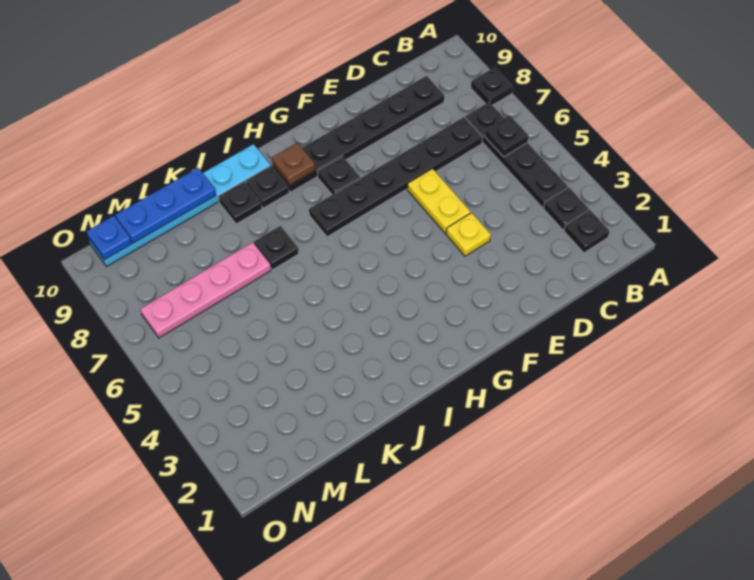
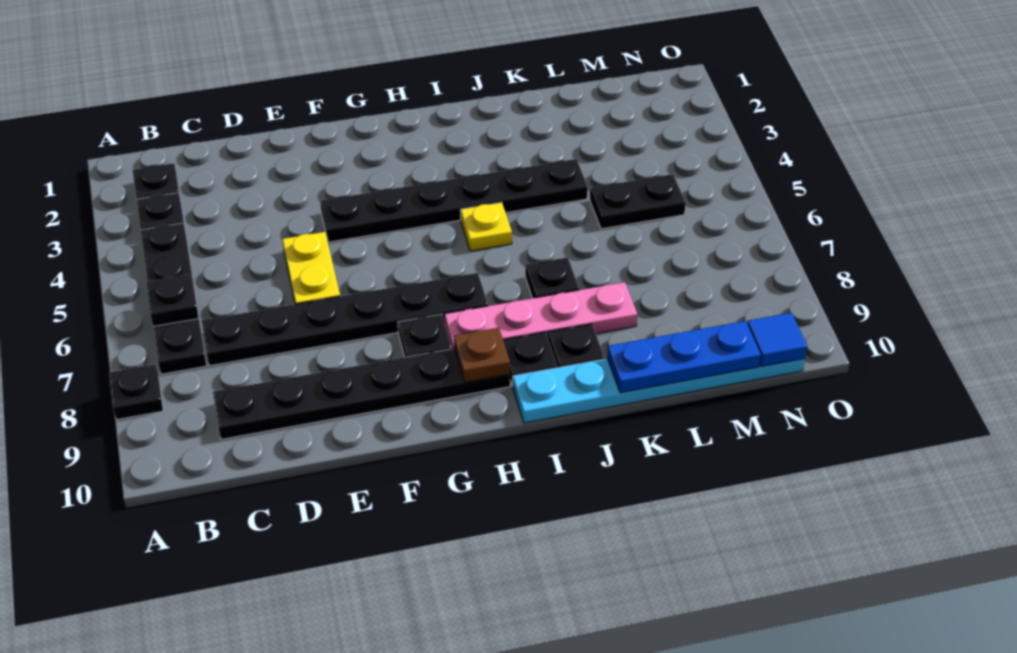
yellow plate E4 level 1 -> yellow plate I5 level 1
none -> black plate F4:K4 level 1
pink plate K7:N7 level 1 -> pink plate H8:K8 level 1
none -> black plate L5:M5 level 1
blue plate N10 level 2 -> blue tile N10 level 2

